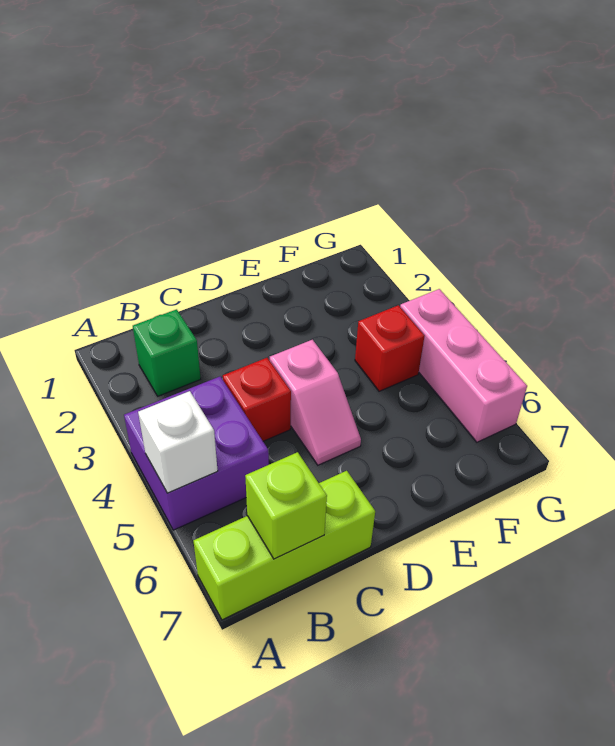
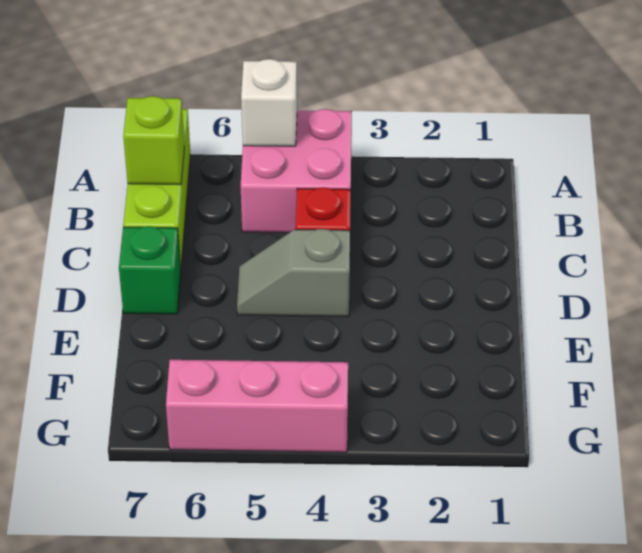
purple brick A4:B5 level 1 -> pink brick A4:B5 level 1
green brick B2 level 1 -> green brick D7 level 1
pink slope D4:D5 level 1 top 4 -> grey slope D4:D5 level 1 top 4
red brick F4 level 1 -> none

